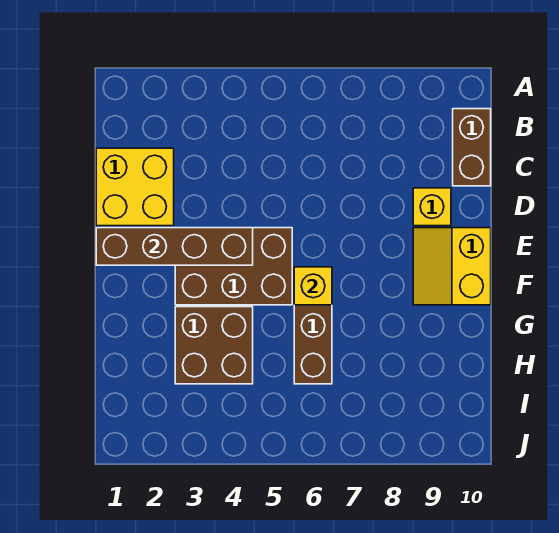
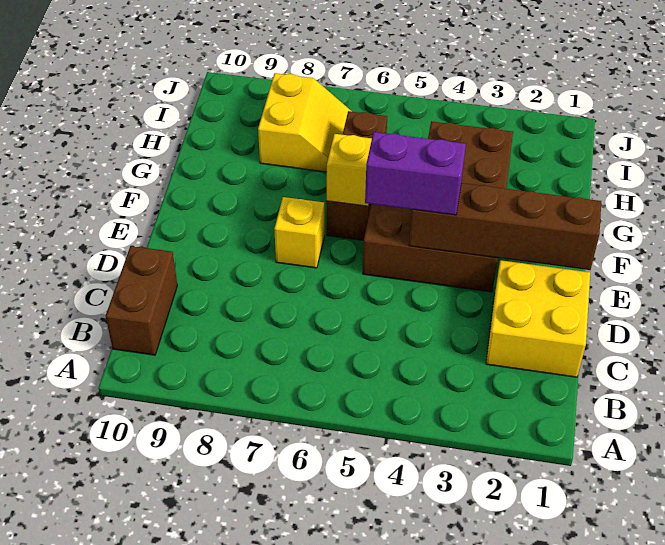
yellow brick D9 level 1 -> yellow brick E7 level 1
none -> purple brick E4:E5 level 3
yellow slope E9:F10 level 1 top 10 -> yellow slope H7:I8 level 1 top 8

